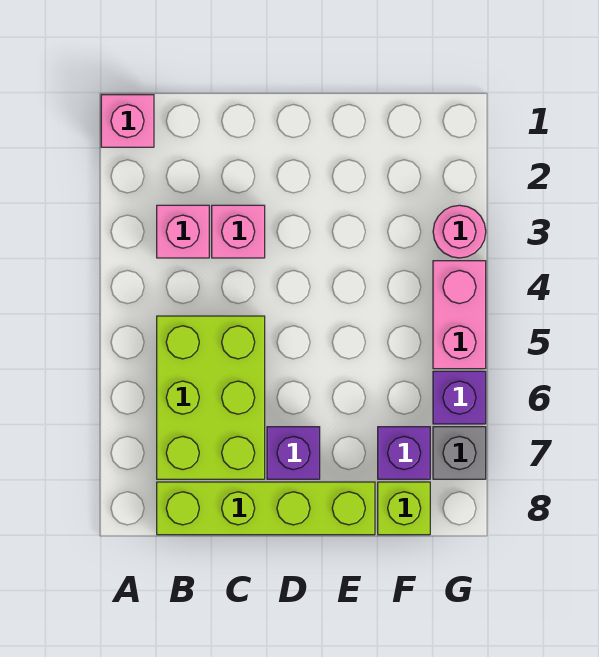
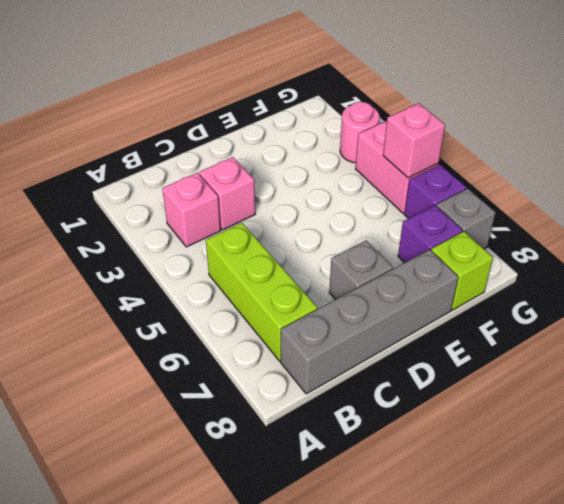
pink brick A1 level 1 -> pink brick G5 level 2
lime brick B5:C7 level 1 -> lime brick B5:B7 level 1
lime brick B8:E8 level 1 -> grey brick B8:E8 level 1
purple brick D7 level 1 -> grey brick D7 level 1

